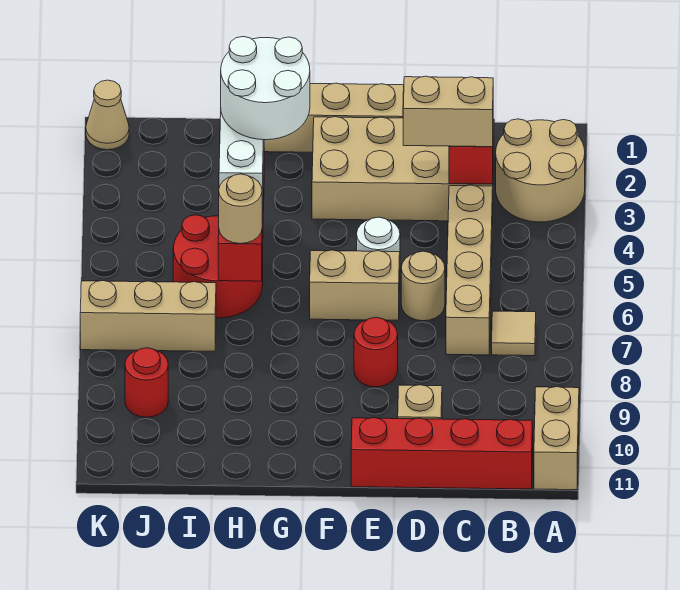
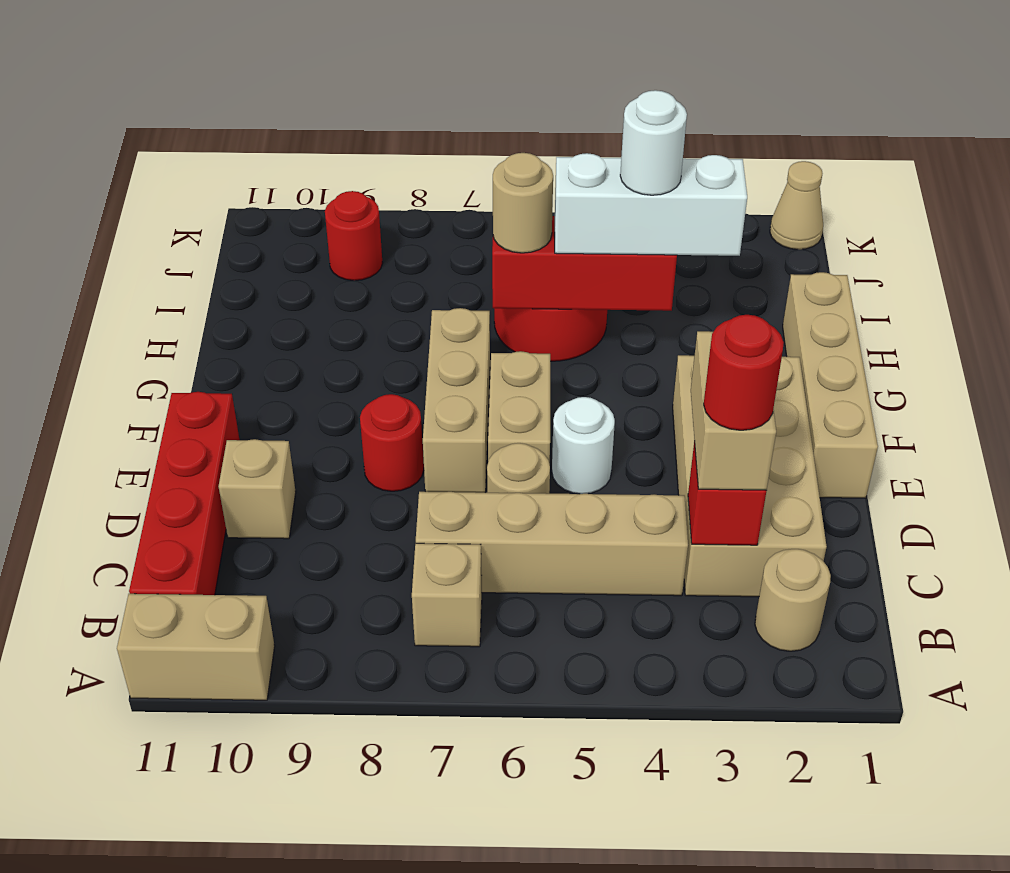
tan round brick A2:B3 level 1 -> tan round brick B2 level 1
tan tile B7 level 1 -> tan brick B7 level 1
none -> red round brick C3 level 4
white round brick G3:H4 level 4 -> white round brick H4 level 4
tan brick I7:K7 level 1 -> tan brick E7:G7 level 1

